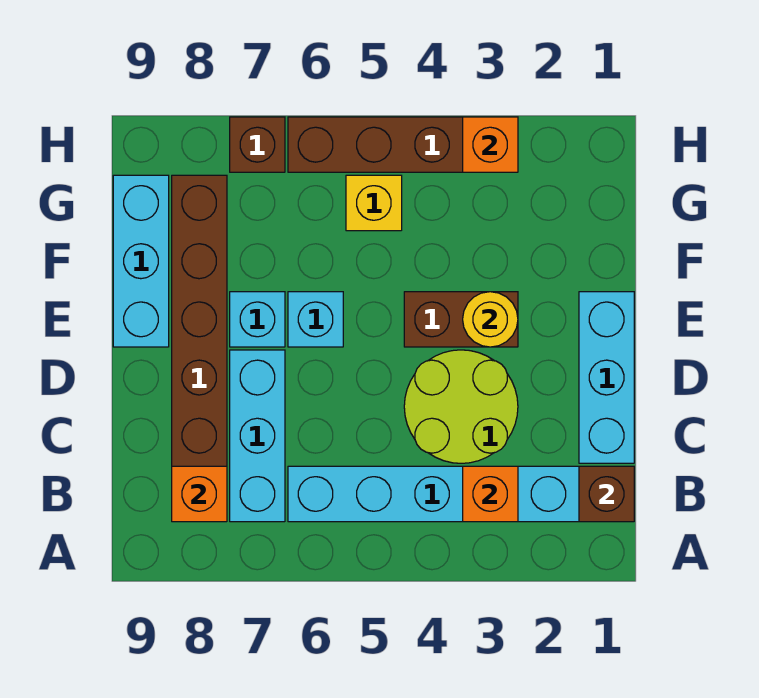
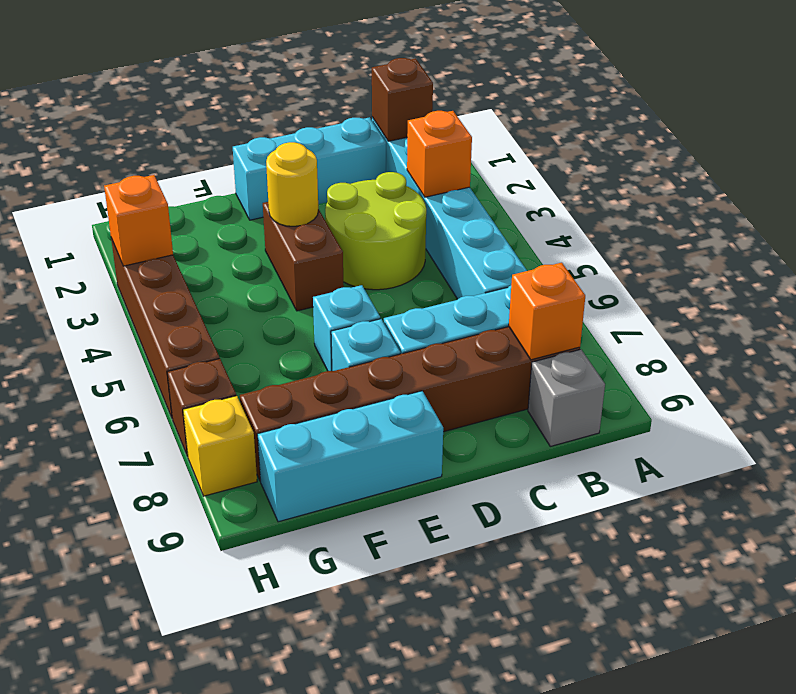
none -> grey brick B9 level 1
yellow brick G5 level 1 -> yellow brick H8 level 1

